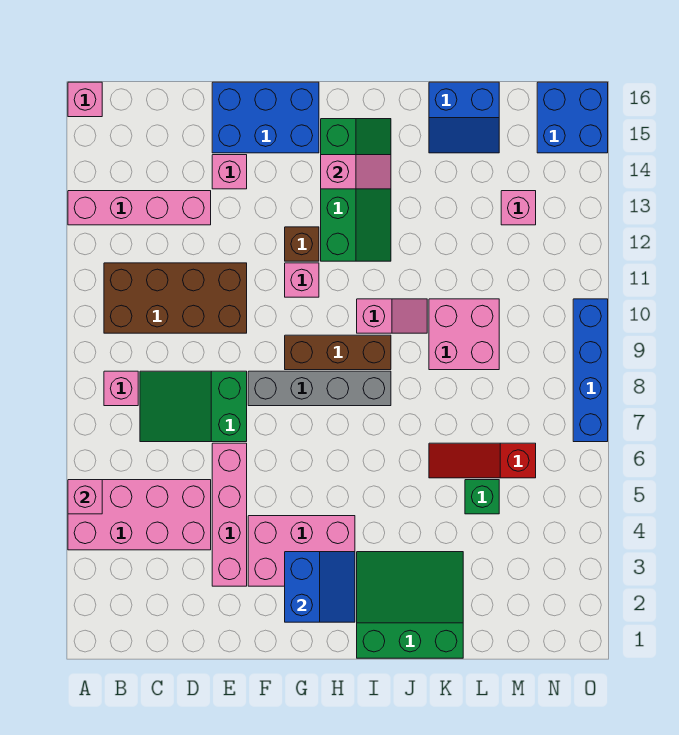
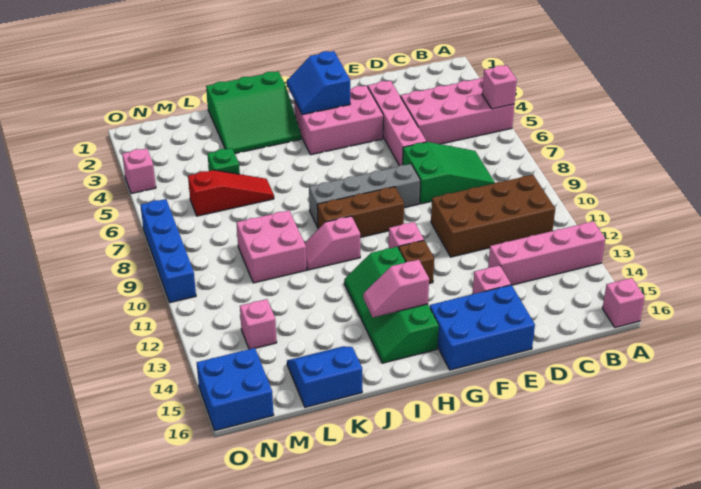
pink brick B8 level 1 -> pink brick O4 level 1

